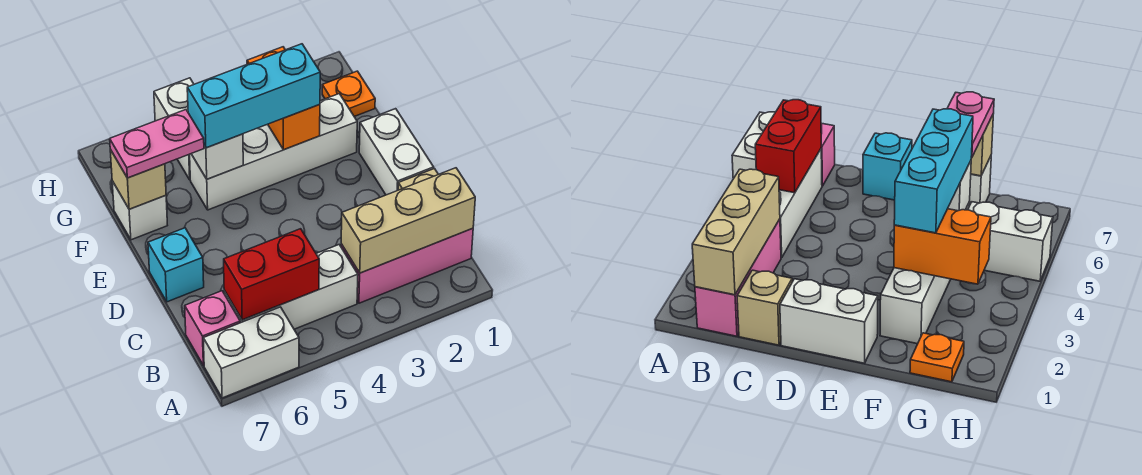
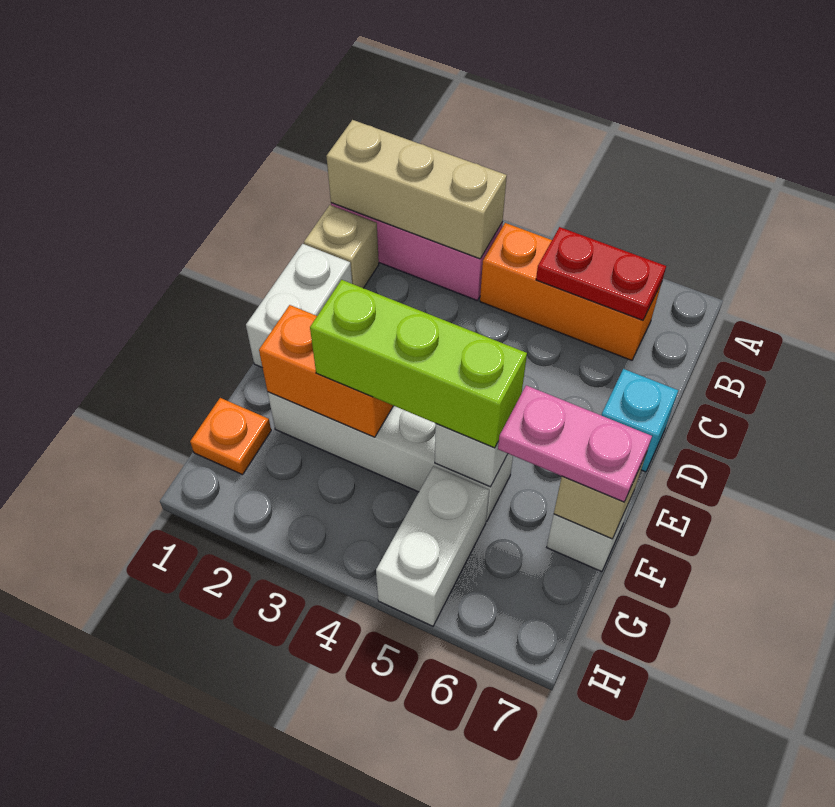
white brick A6:A7 level 1 -> none
white brick B4:B6 level 1 -> orange brick B4:B6 level 1
red brick B5:B6 level 2 -> red plate B5:B6 level 2
pink brick B7 level 1 -> none
orange brick F3:G3 level 2 -> orange brick F2:F3 level 2
cyan brick F3:F5 level 3 -> lime brick F3:F5 level 3

